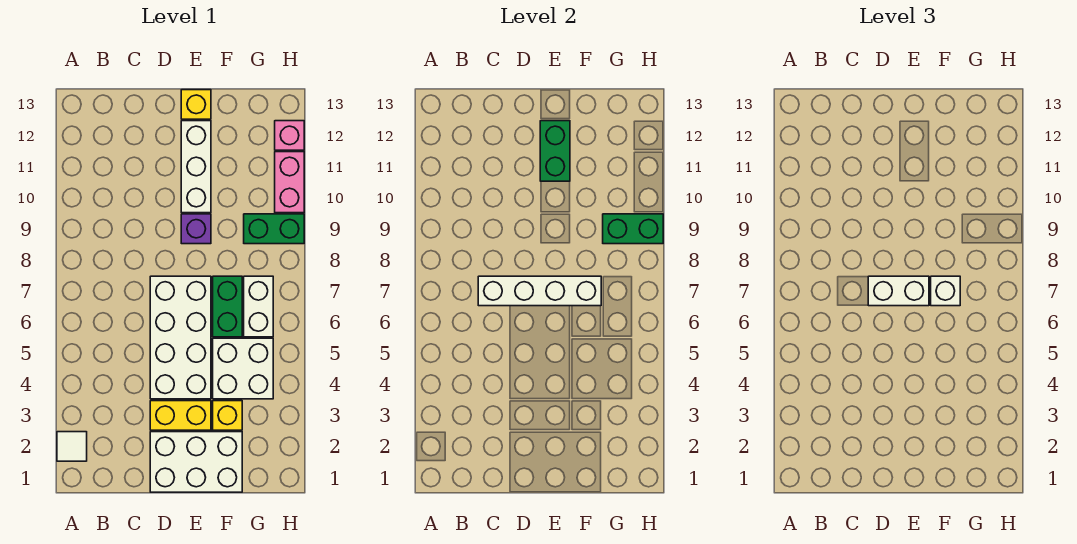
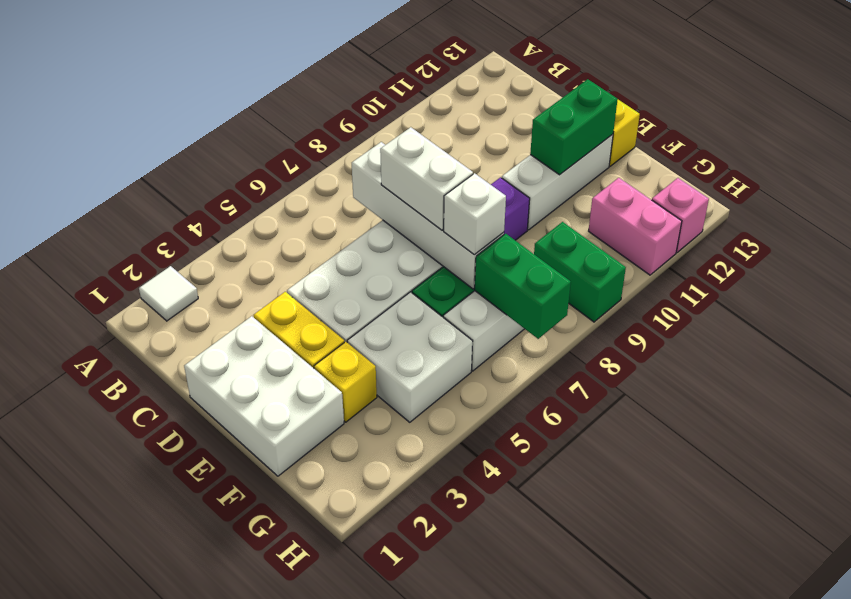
green brick G9:H9 level 2 -> green brick G7:H7 level 2
pink brick H10:H11 level 1 -> pink brick G11:H11 level 1

